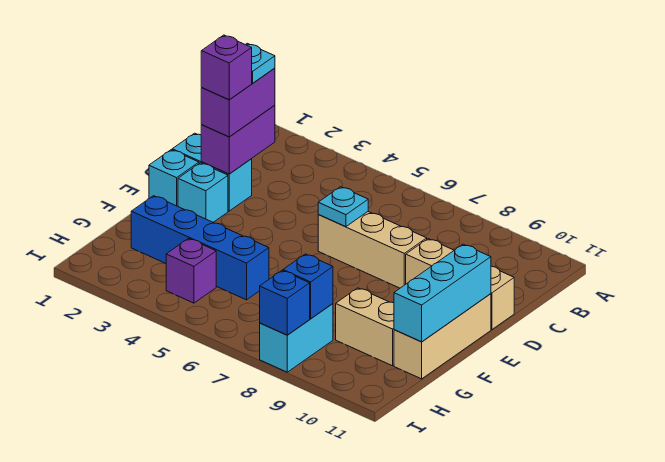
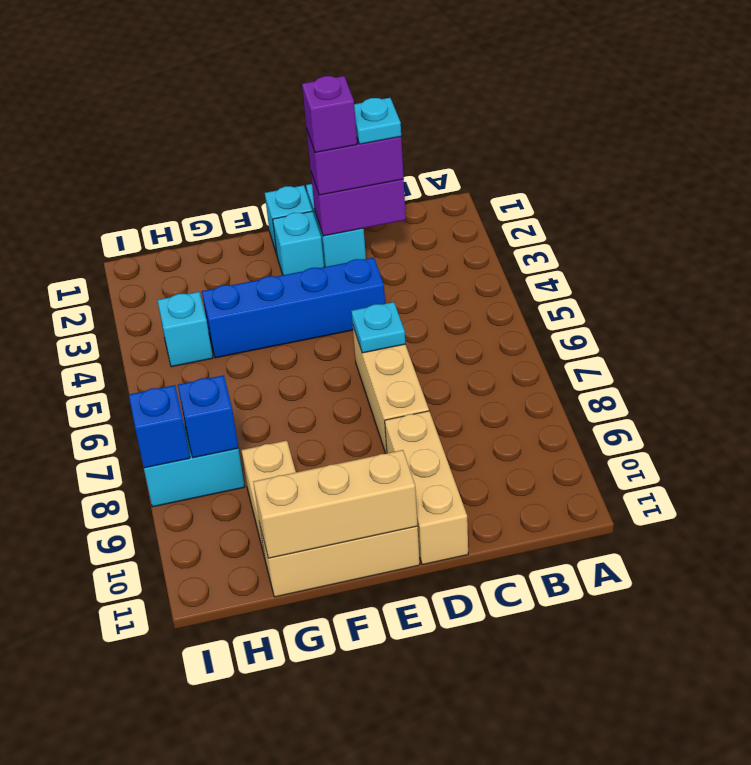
cyan brick E11:G11 level 2 -> tan brick E11:G11 level 2
blue brick G2:G5 level 1 -> blue brick D4:G4 level 1
purple brick H4 level 1 -> cyan brick H4 level 1

